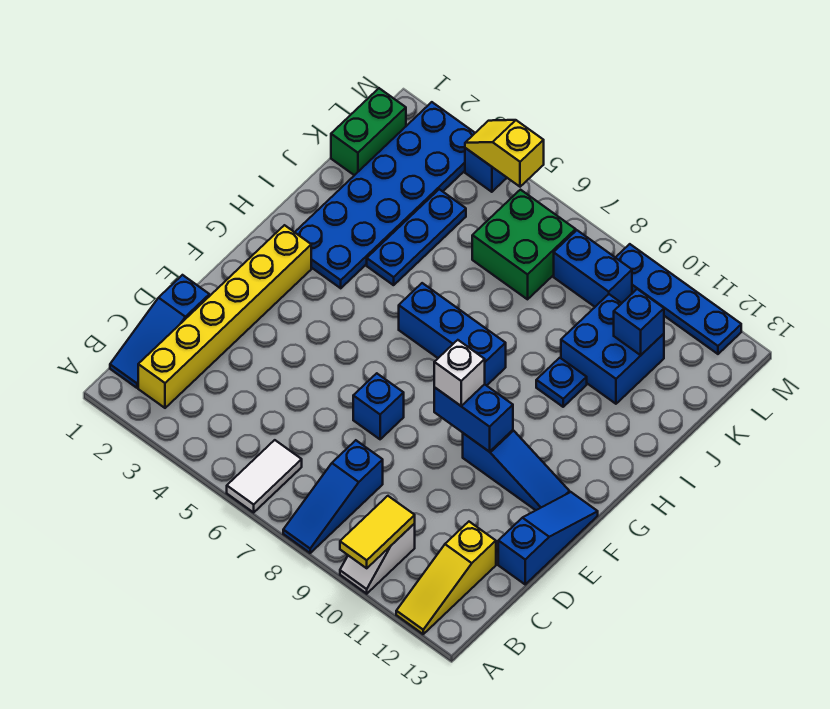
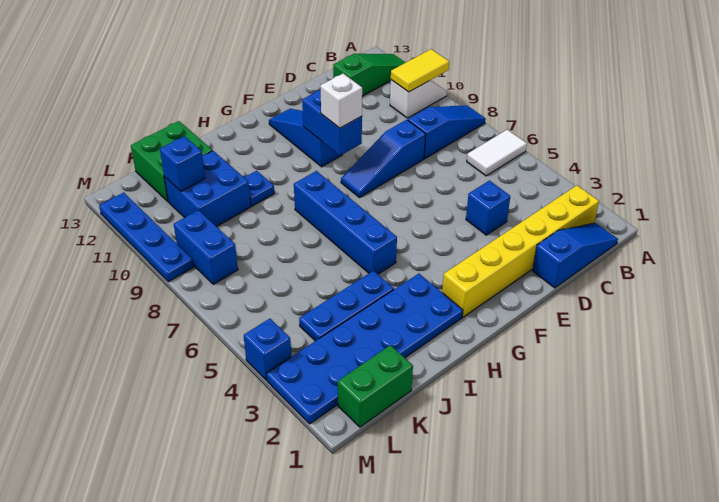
yellow slope A12:C12 level 1 top C -> green slope A12:C12 level 1 top C
blue slope D13:F13 level 1 top D -> blue slope D8:F8 level 1 top D
blue brick E7 level 1 -> blue brick D4 level 1
blue brick H6:H8 level 1 -> blue brick H5:H8 level 1
green brick K6:L7 level 1 -> green brick J12:K13 level 1
yellow slope M4:M5 level 2 top 5 -> none

